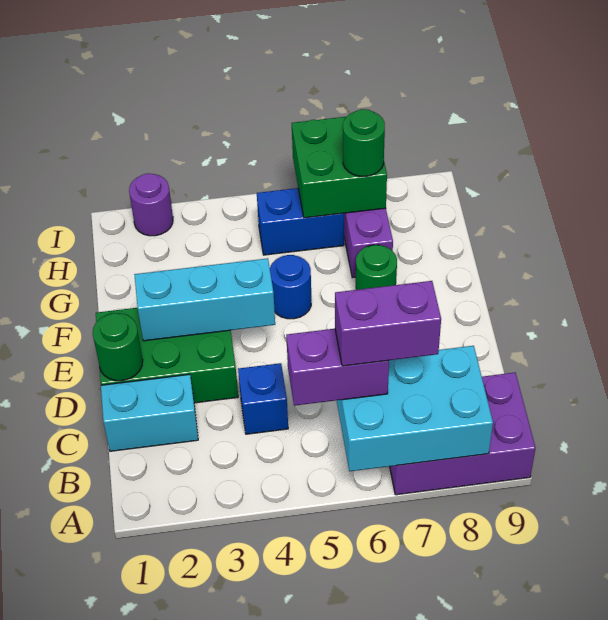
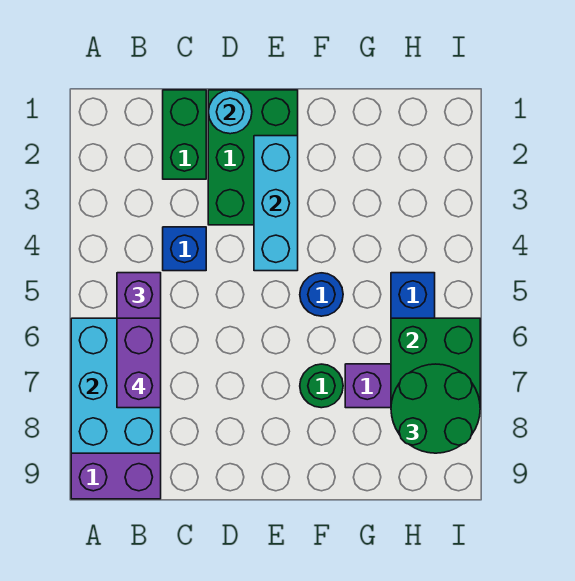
cyan brick C1:C2 level 1 -> green brick C1:C2 level 1
green round brick D1 level 2 -> cyan round brick D1 level 2
green round brick H7 level 3 -> green round brick H7:I8 level 3
purple round brick I2 level 1 -> none

